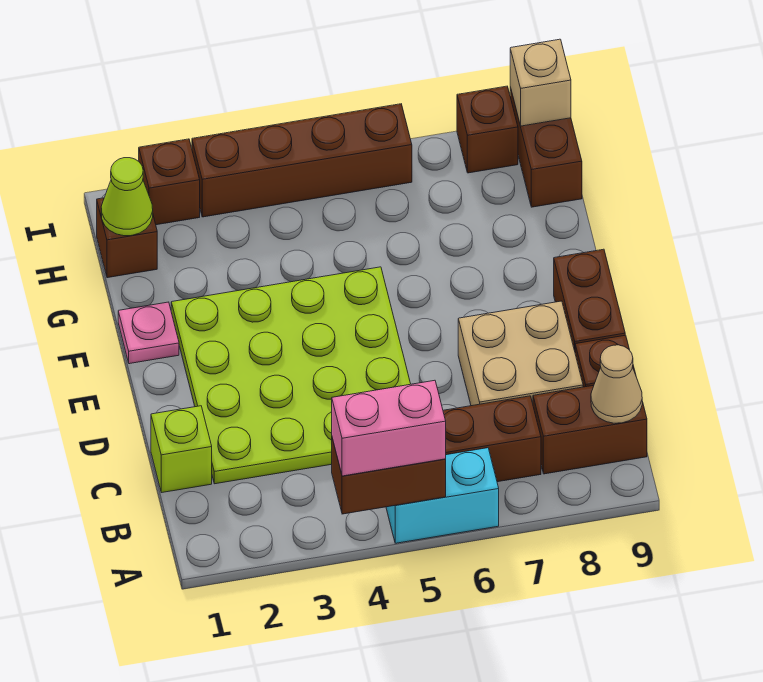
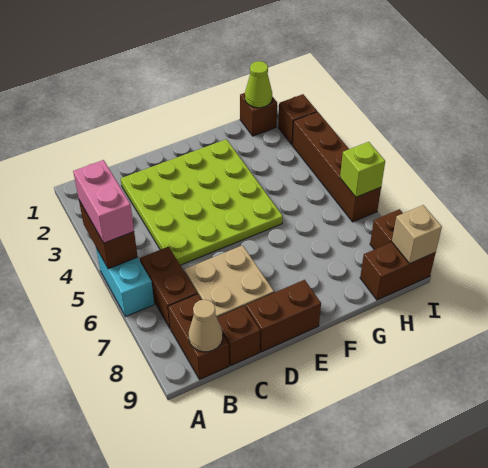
lime brick C1 level 1 -> lime brick I6 level 2
pink plate F1 level 1 -> none

